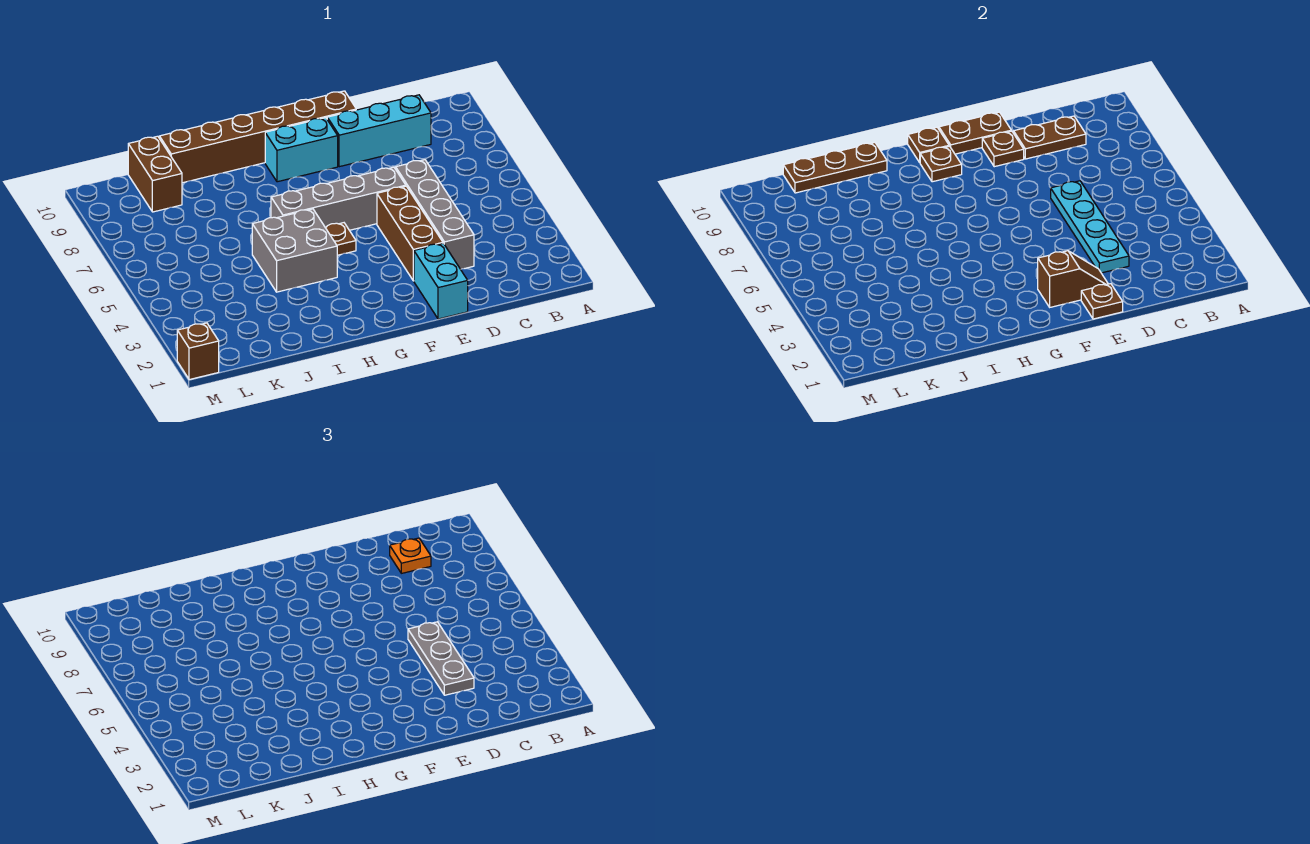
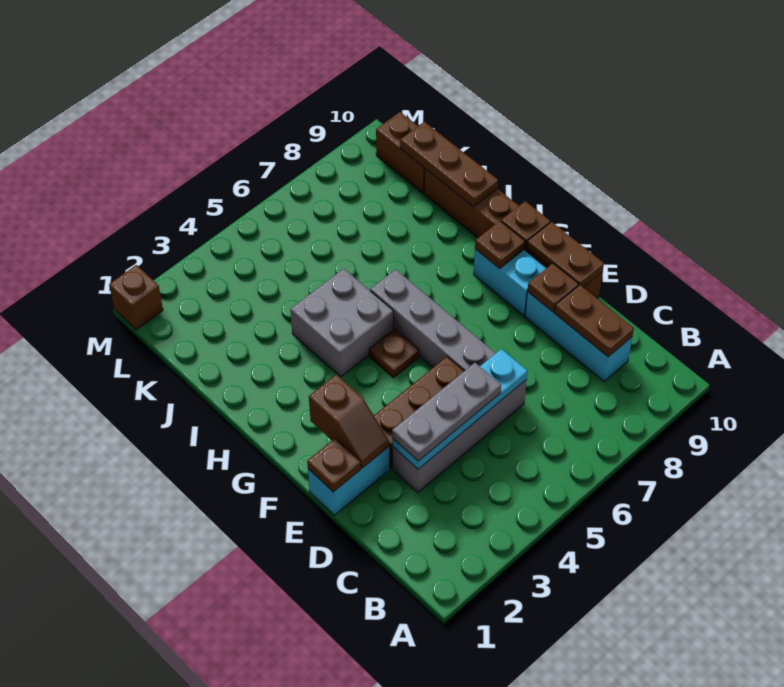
orange plate C9 level 3 -> none
brown brick K9:K10 level 1 -> brown brick K10:L10 level 1

